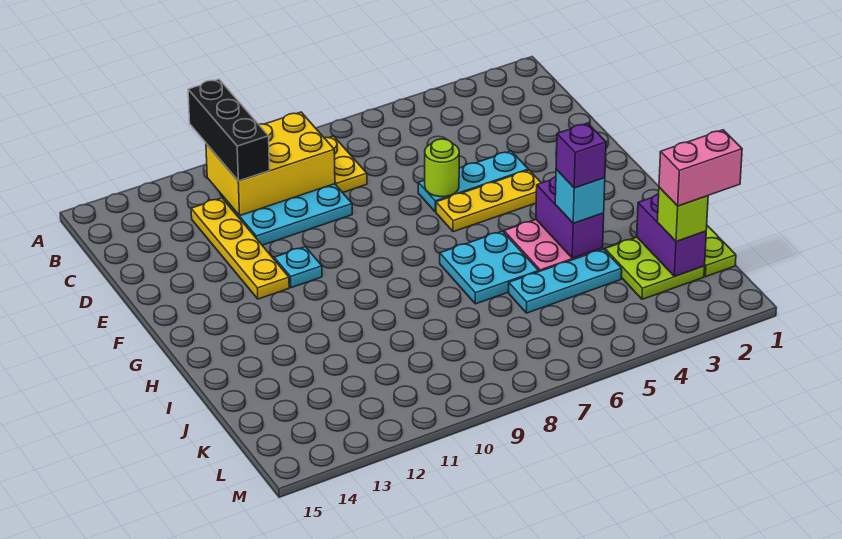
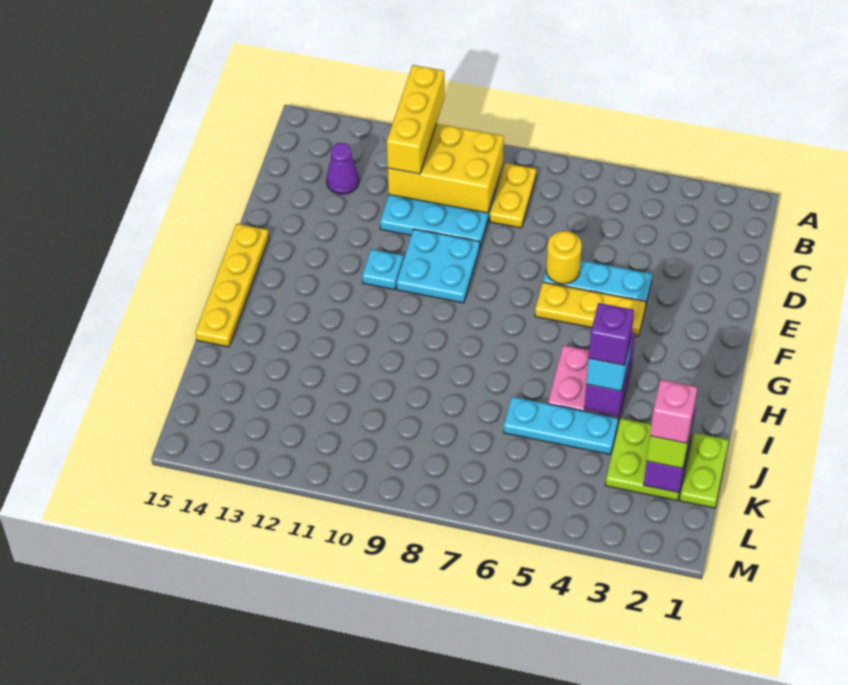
black brick A11:C11 level 3 -> yellow brick A11:C11 level 3
yellow plate C12:F12 level 1 -> yellow plate F15:I15 level 1
none -> purple cone C13 level 1
lime round brick E6 level 2 -> yellow round brick E6 level 2
cyan plate H6:I7 level 1 -> cyan plate E9:F10 level 1
pink brick K1:K2 level 4 -> pink brick K2 level 4

